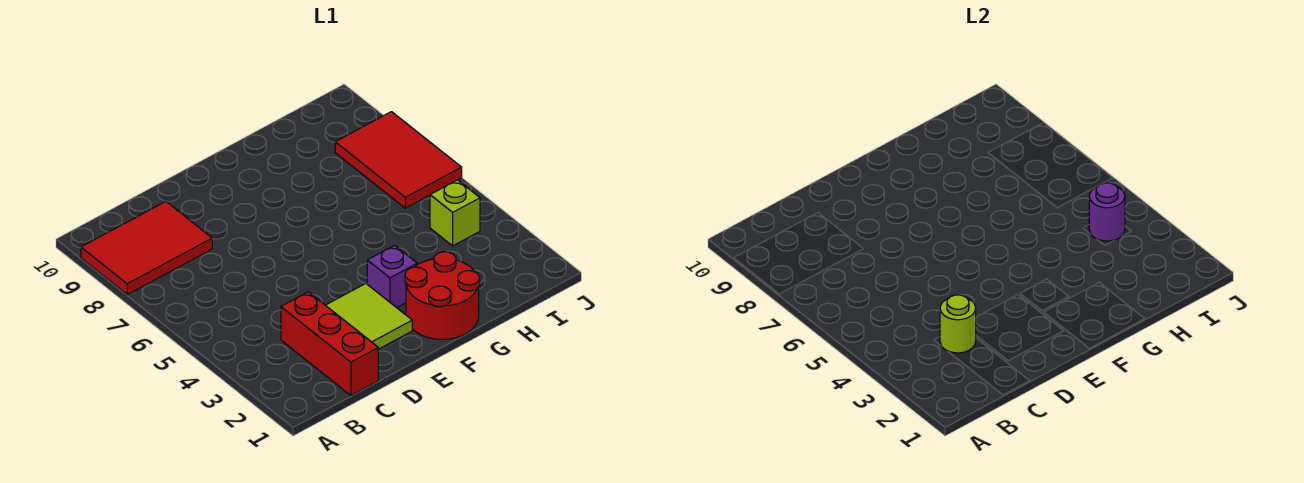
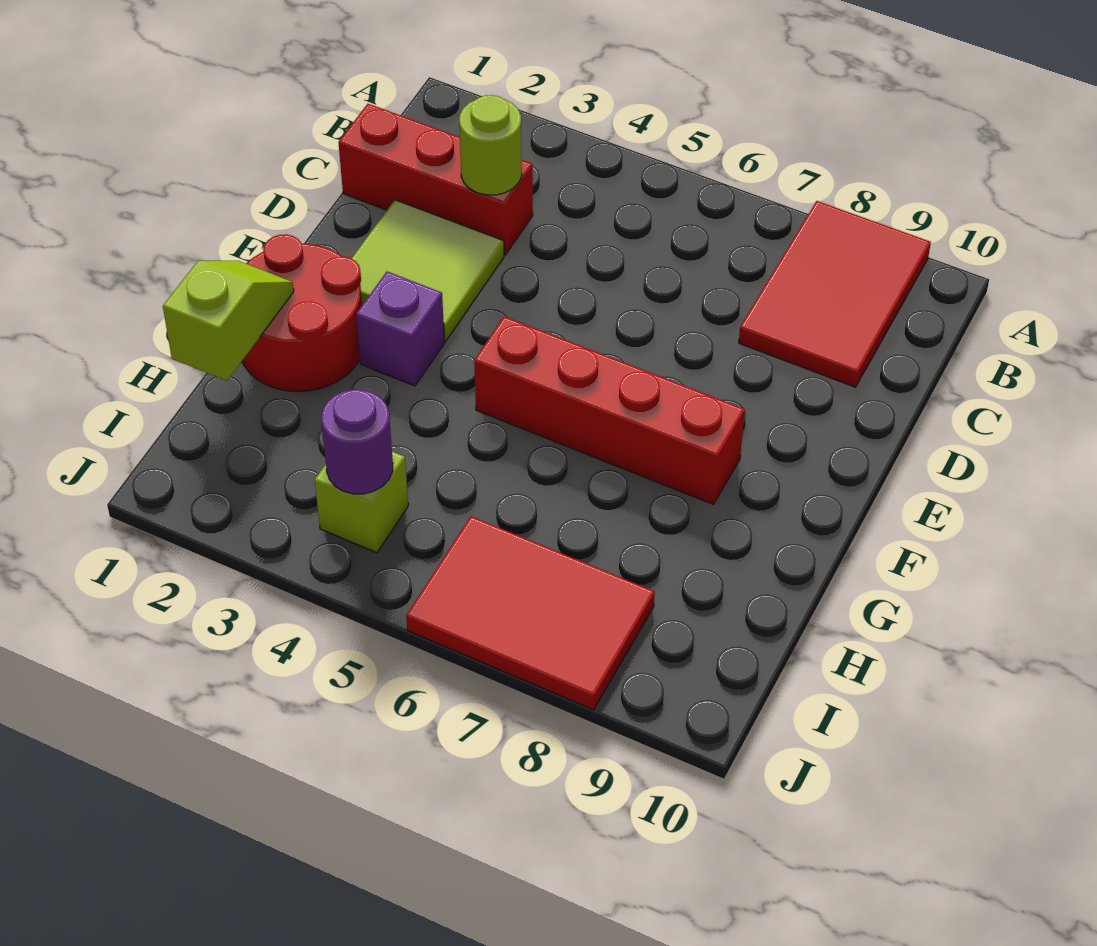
none -> red brick F5:F8 level 1
none -> lime slope G1:H1 level 2 top H

